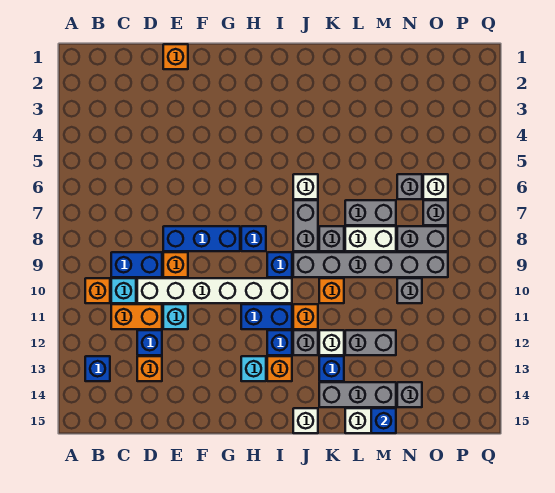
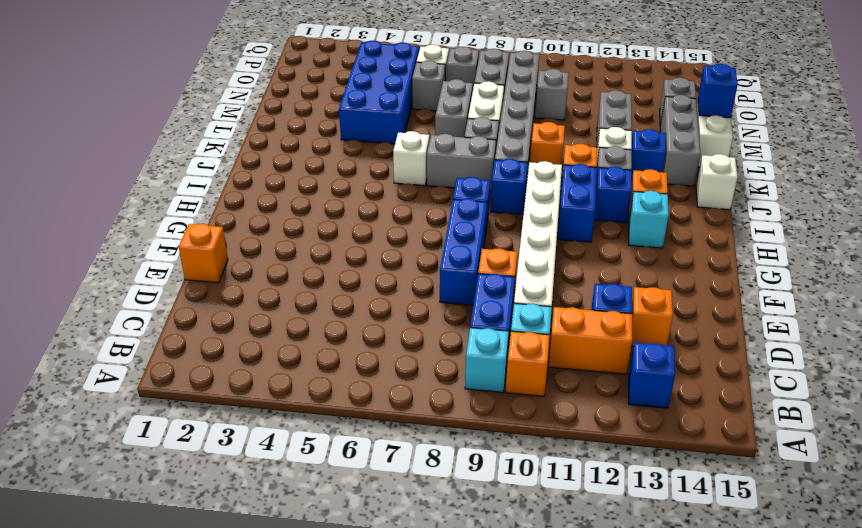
orange brick C11:D11 level 1 -> orange brick C11:C12 level 1
cyan brick E11 level 1 -> cyan brick B9 level 1
none -> blue brick L4:O5 level 1

